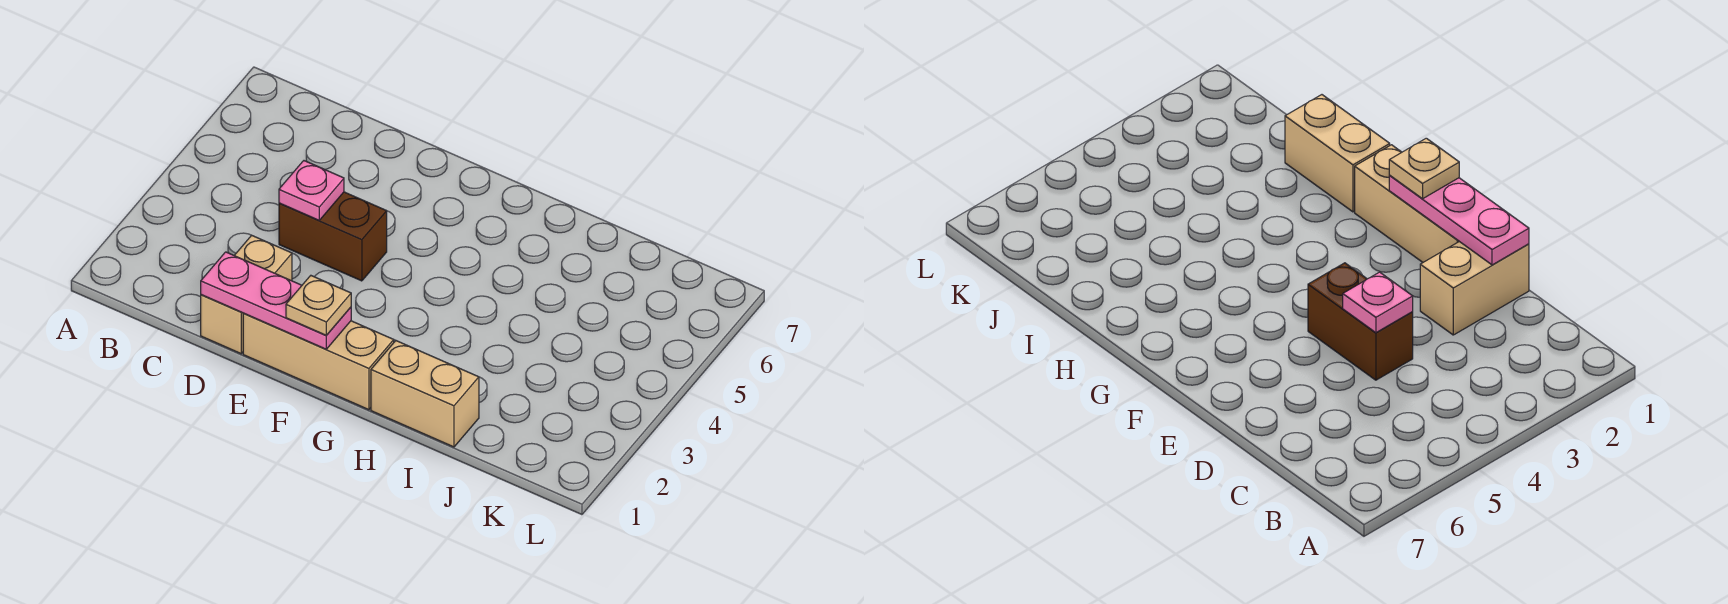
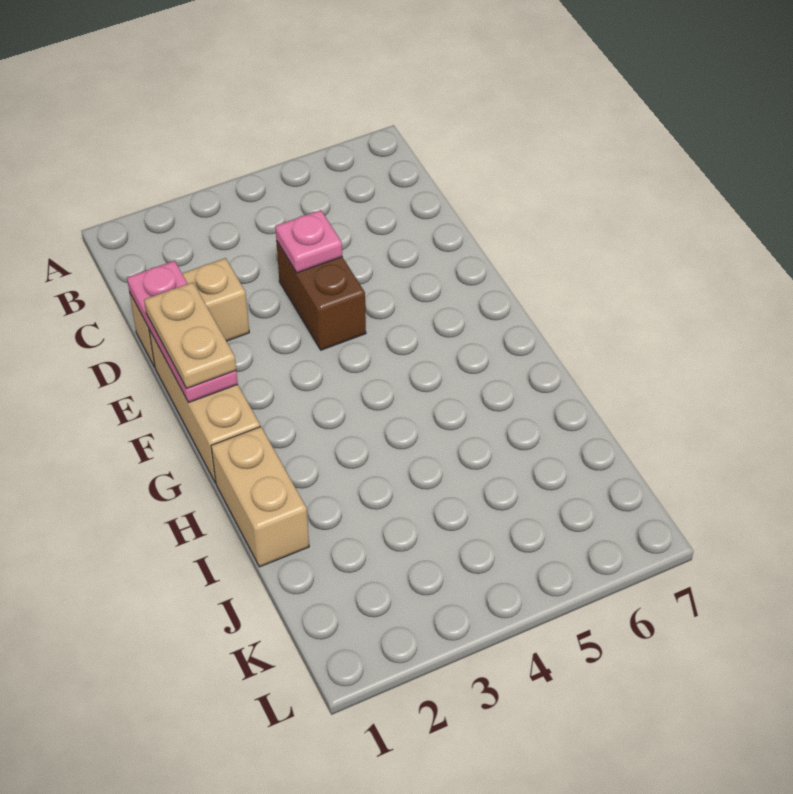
tan plate F1 level 3 -> tan plate E1:F1 level 3

